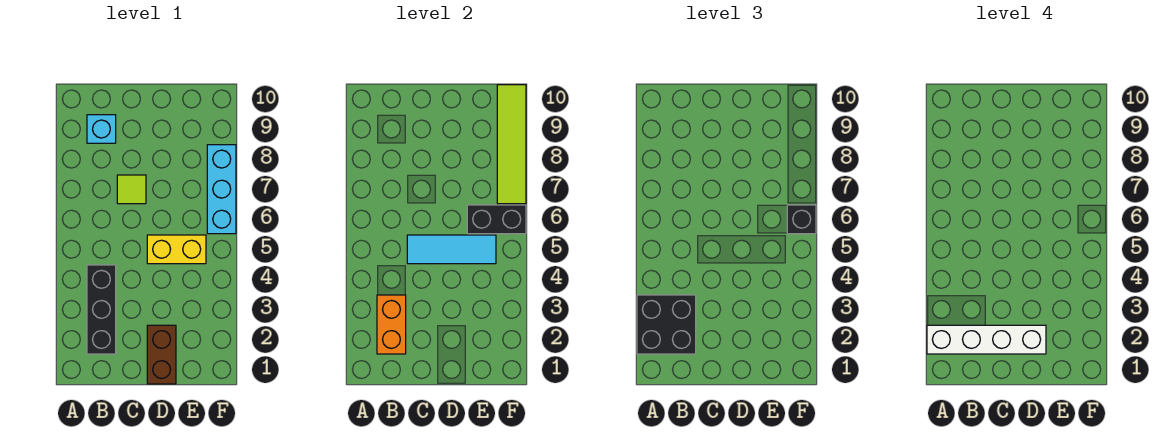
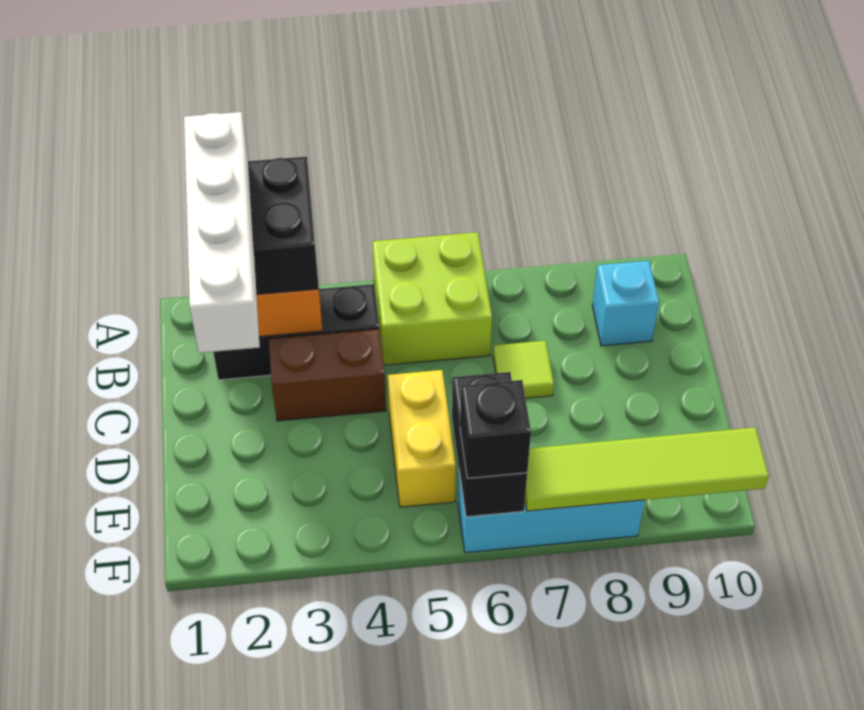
none -> lime brick A5:B6 level 1
cyan tile C5:E5 level 2 -> none
brown brick D1:D2 level 1 -> brown brick C3:C4 level 1

